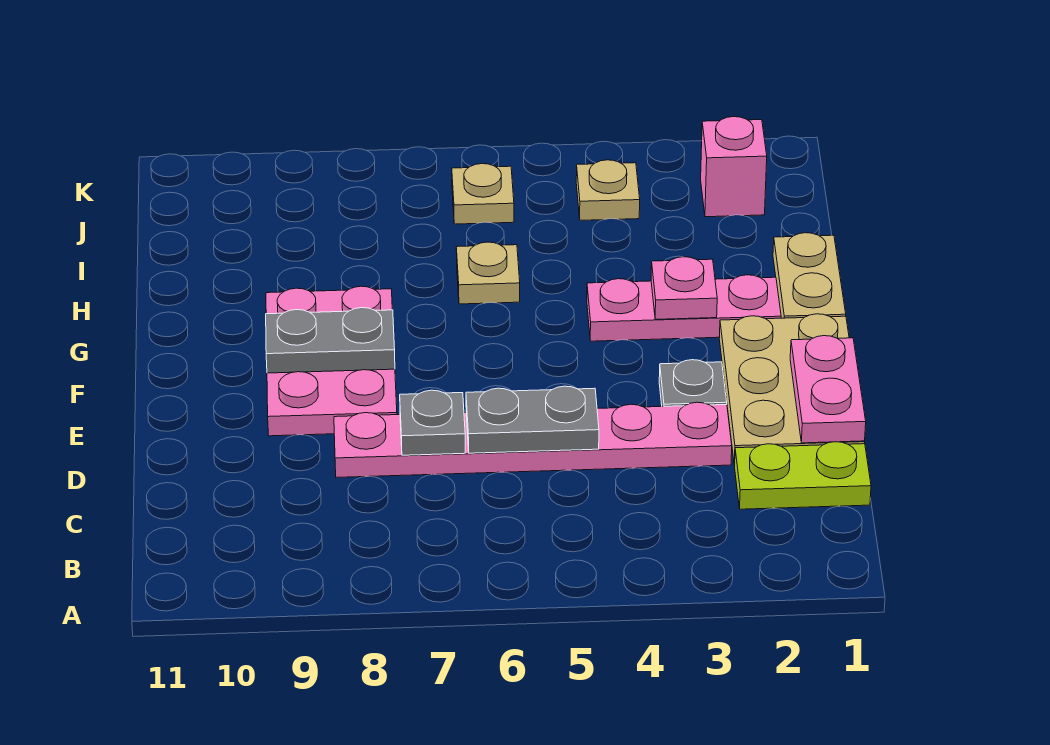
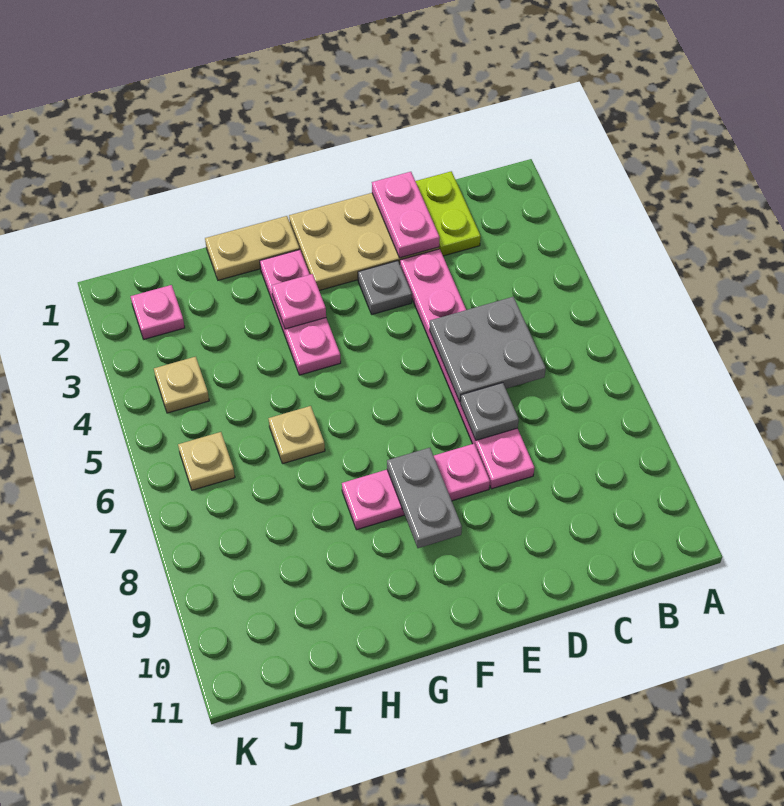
pink plate D1:E1 level 2 -> pink plate D1:D2 level 2
grey plate D5:D6 level 2 -> grey plate C5:D6 level 2
pink plate E8:G9 level 1 -> pink plate E8:G8 level 1
pink brick J2 level 1 -> pink plate J2 level 1

